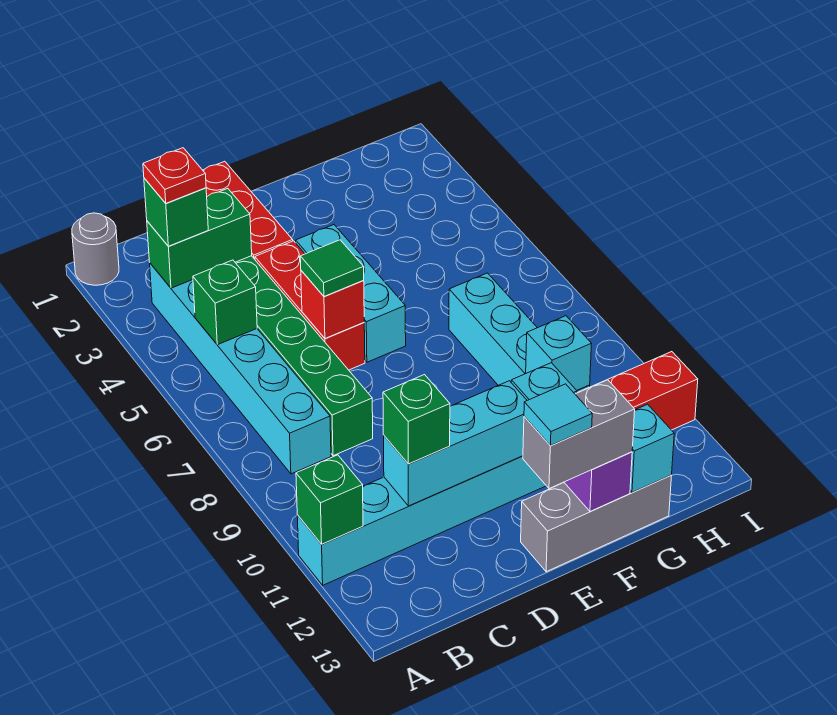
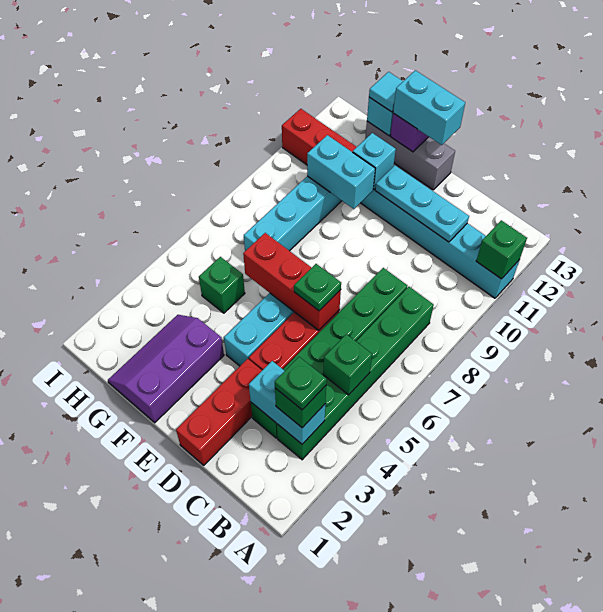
grey round brick A1 level 1 -> none
cyan brick B3:B8 level 1 -> green brick B3:B8 level 1
green brick B3:C3 level 2 -> cyan brick B3:C3 level 2
red plate B3 level 4 -> green plate B3 level 4
cyan brick C11:E11 level 2 -> cyan plate C11:E11 level 2
green brick C11 level 3 -> green brick G5 level 1
red brick D6 level 2 -> red brick D6:F6 level 2
green tile D6 level 3 -> green plate D6 level 3
grey brick E13:F13 level 3 -> cyan brick E13:F13 level 3
cyan tile E13 level 4 -> cyan tile G13 level 3
none -> purple slope F1:G3 level 1 top F
cyan brick G10 level 2 -> cyan brick F10:G10 level 2

